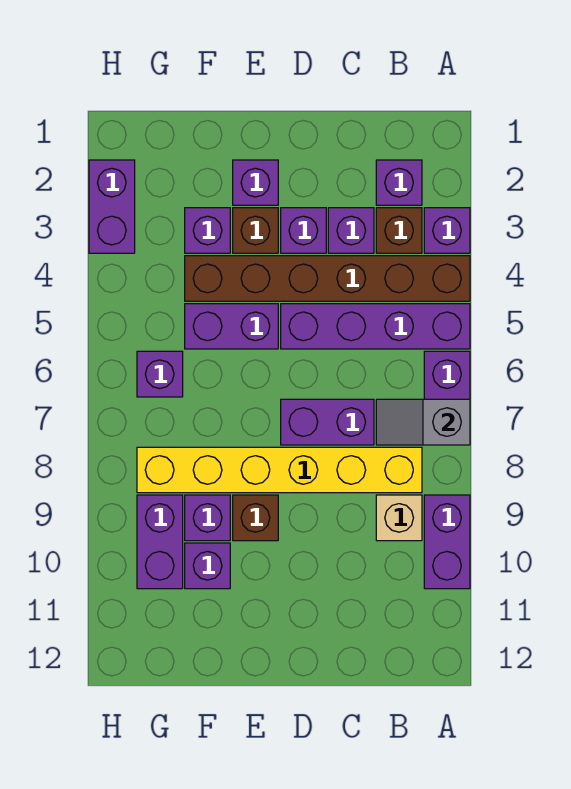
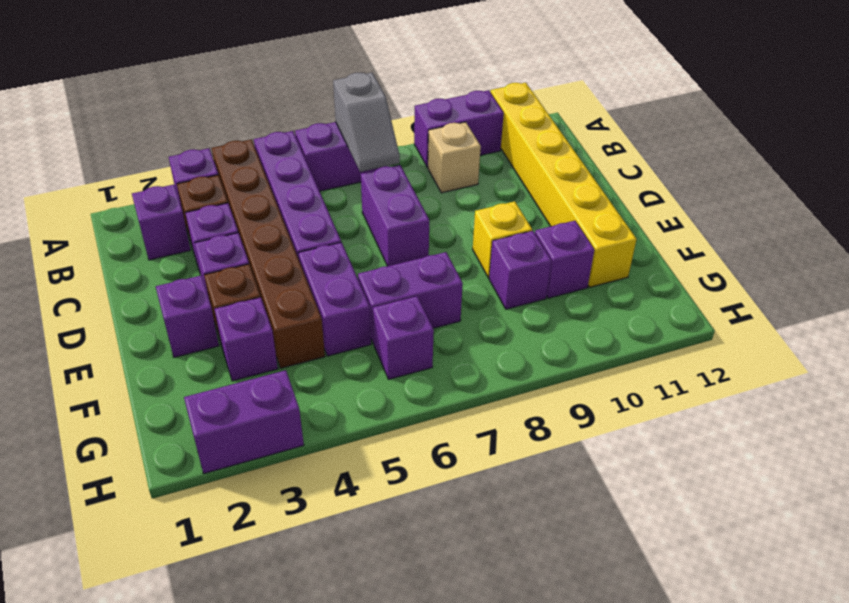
yellow brick B8:G8 level 1 -> yellow brick A11:F11 level 1
brown brick E9 level 1 -> yellow brick E9 level 1
purple brick G9:G10 level 1 -> purple brick F6:F7 level 1

